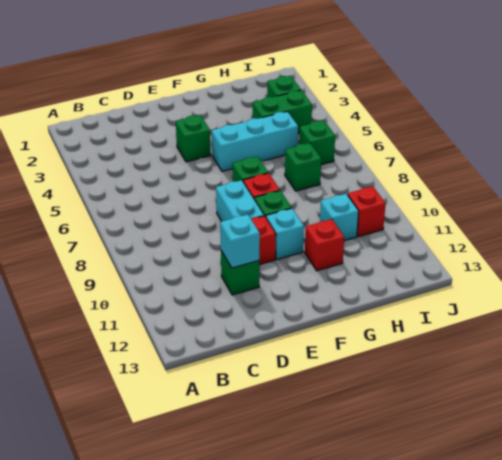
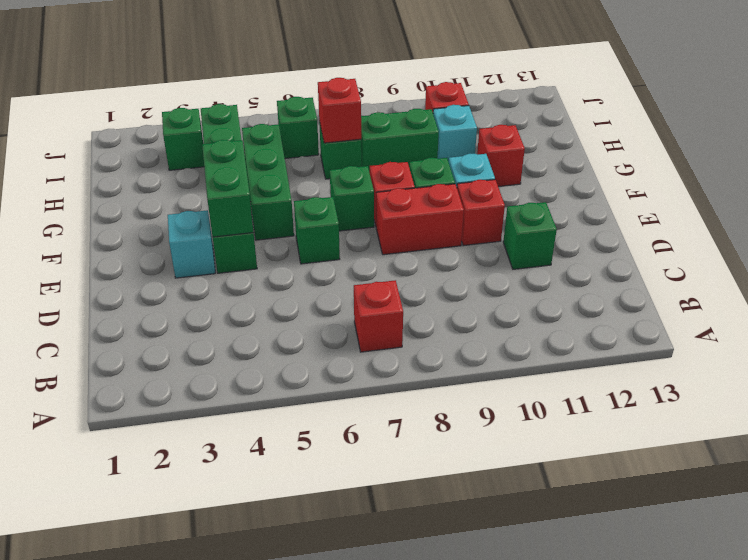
none -> red brick B7 level 1
cyan brick D11 level 2 -> cyan brick E3 level 1
none -> green brick E4:F4 level 2
none -> green brick E6 level 1
cyan brick E8:E9 level 1 -> red brick E8:E9 level 1
cyan brick F5:H5 level 1 -> green brick F5:H5 level 1
none -> red brick H7 level 2
none -> green brick H8:H9 level 1

